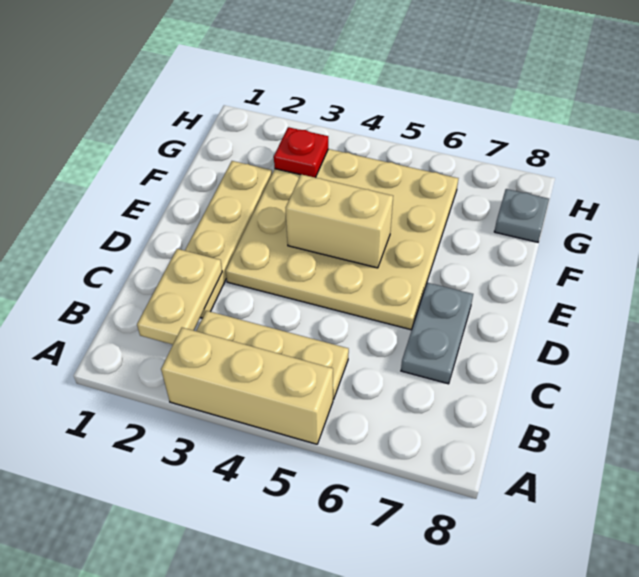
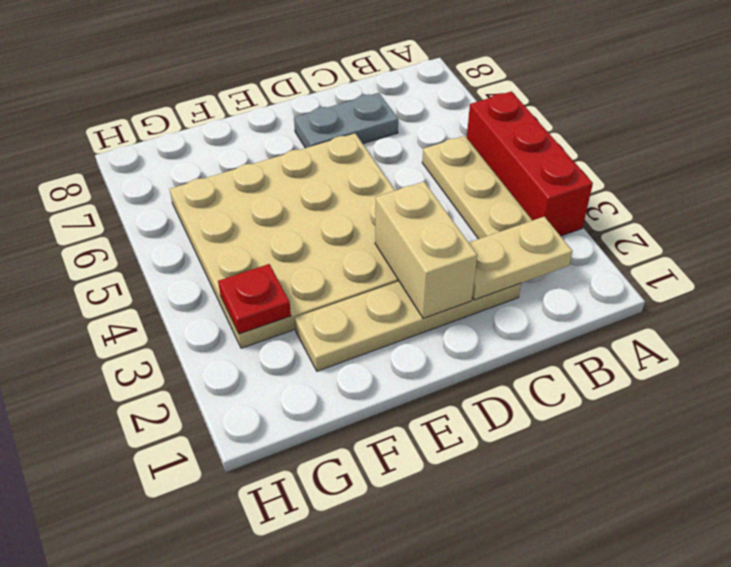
tan brick A3:A5 level 1 -> red brick A3:A5 level 1
tan brick E4:E5 level 2 -> tan brick D2:D3 level 2
grey plate G8 level 1 -> none

